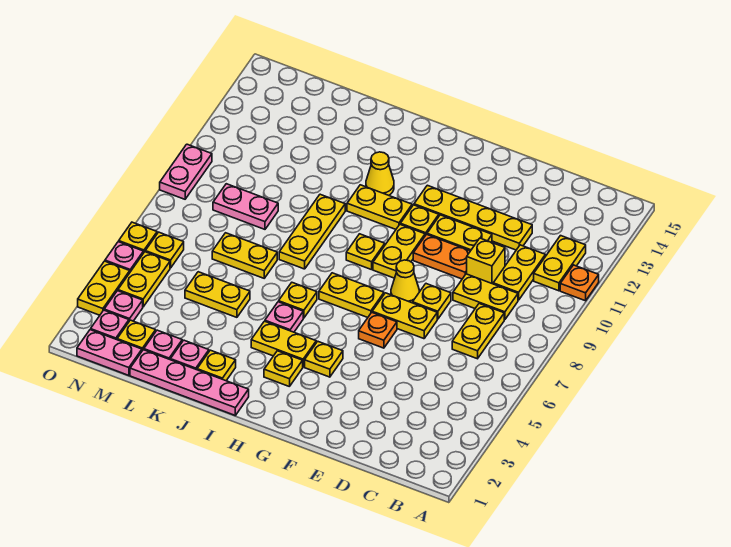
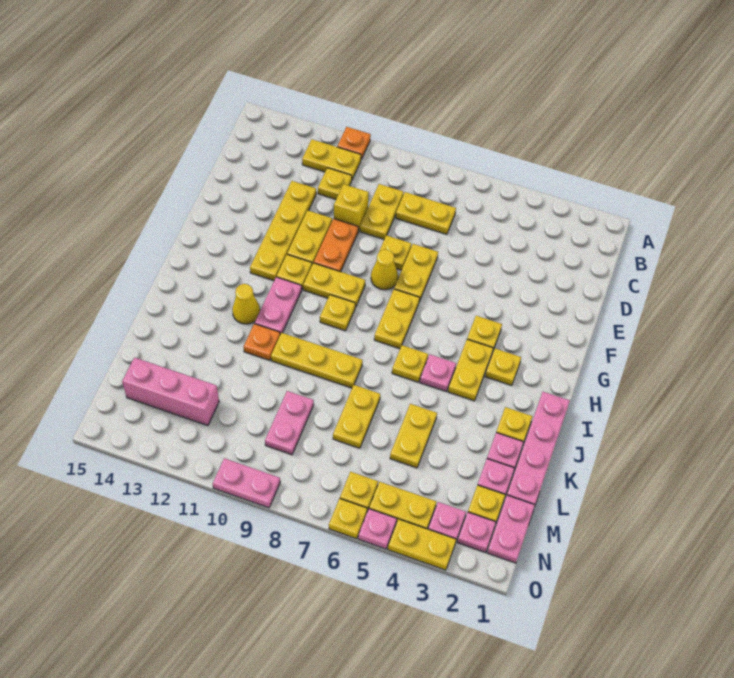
yellow plate C10:C11 level 1 -> yellow plate C11 level 1
orange plate F6 level 1 -> orange plate J11 level 1
yellow plate H11:I11 level 1 -> pink plate H11:I11 level 1
none -> pink brick M12:M14 level 1

